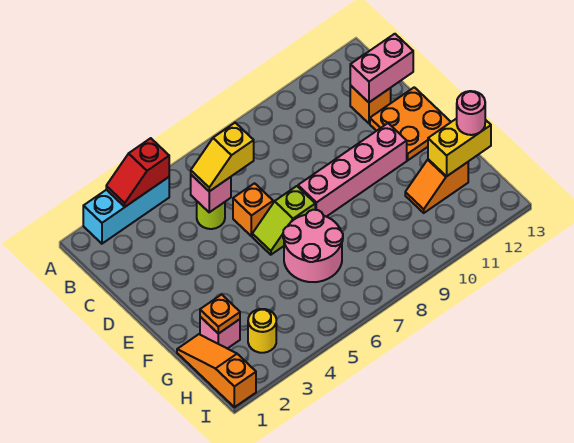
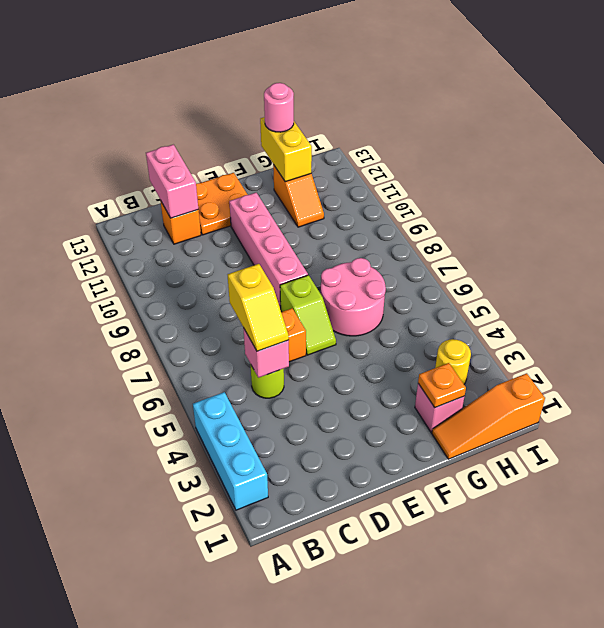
red slope A3:A4 level 2 top 4 -> none

